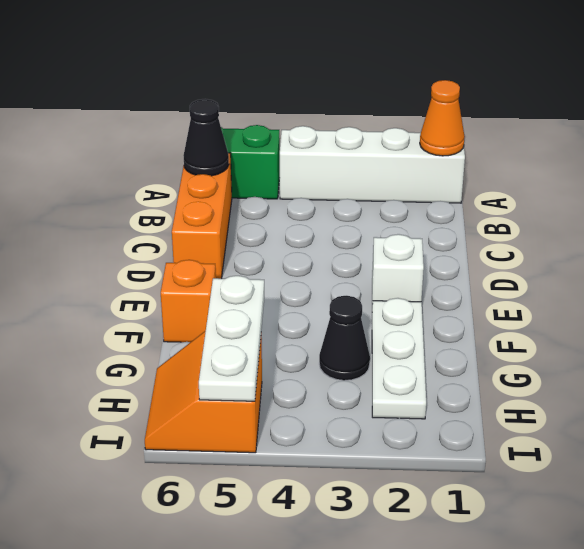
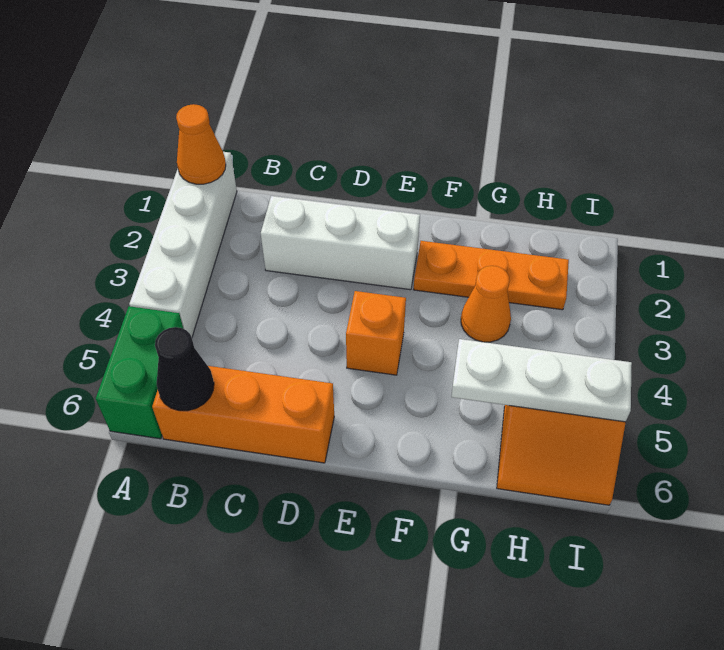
white brick E2 level 1 -> white brick C2:E2 level 1
white plate F2:H2 level 1 -> orange plate F2:H2 level 1
orange brick F6 level 1 -> orange brick E4 level 1
black cone G3 level 1 -> orange cone G3 level 1

